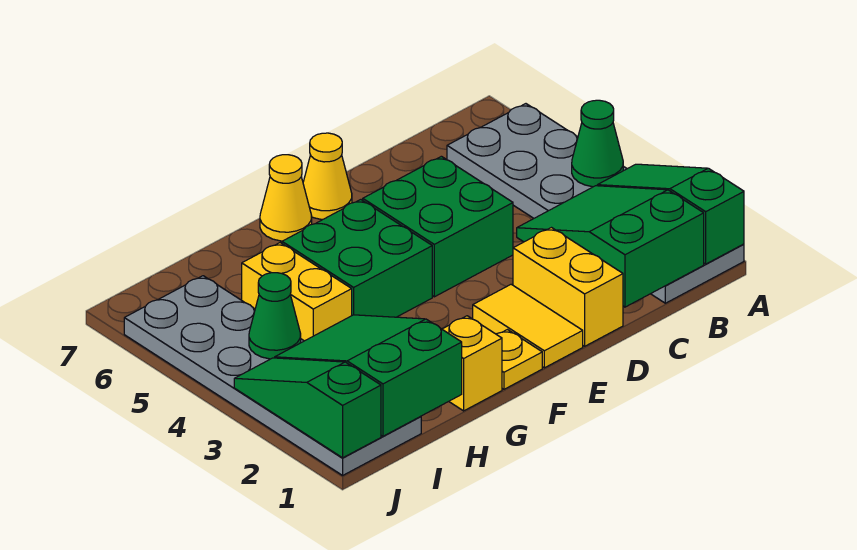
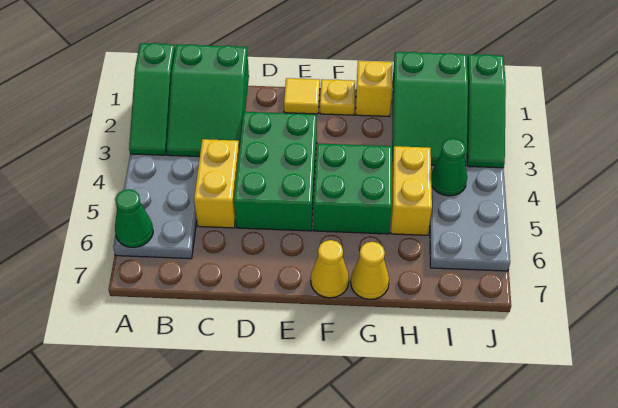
green cone A4 level 2 -> green cone A6 level 2
yellow brick D1:D2 level 1 -> yellow brick C4:C5 level 1
green brick D4:E5 level 1 -> green brick D3:E5 level 1
yellow tile E1:E2 level 1 -> yellow tile E1 level 1
yellow cone E7 level 1 -> yellow cone G7 level 1

